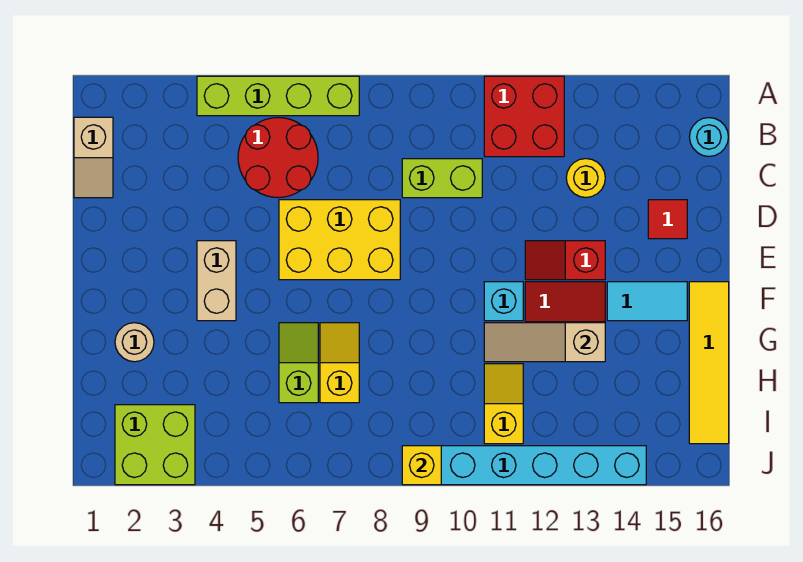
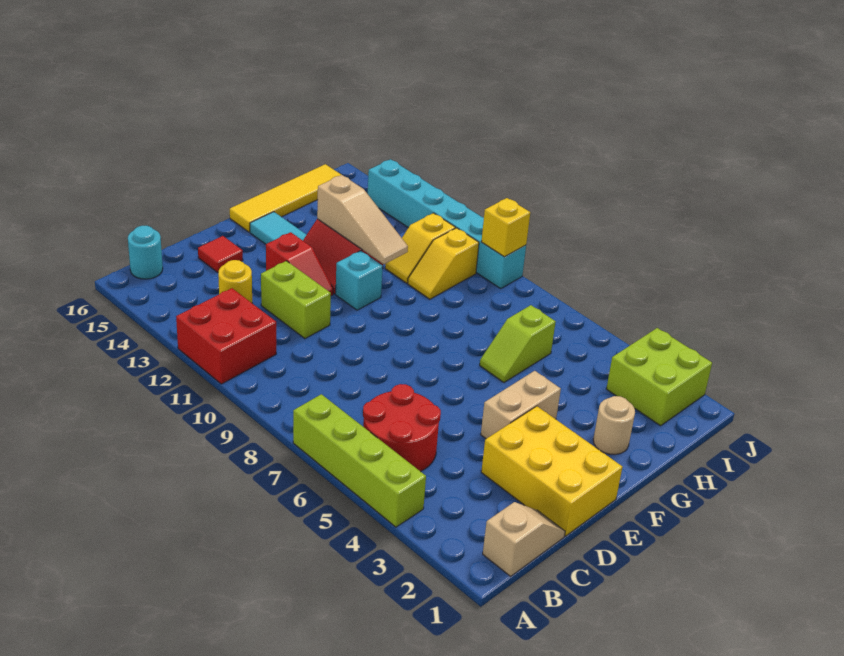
lime brick C9:C10 level 1 -> lime brick D11:D12 level 1
yellow brick D6:E8 level 1 -> yellow brick D1:E3 level 1
yellow slope G7:H7 level 1 top H -> yellow slope H10:I10 level 1 top I

